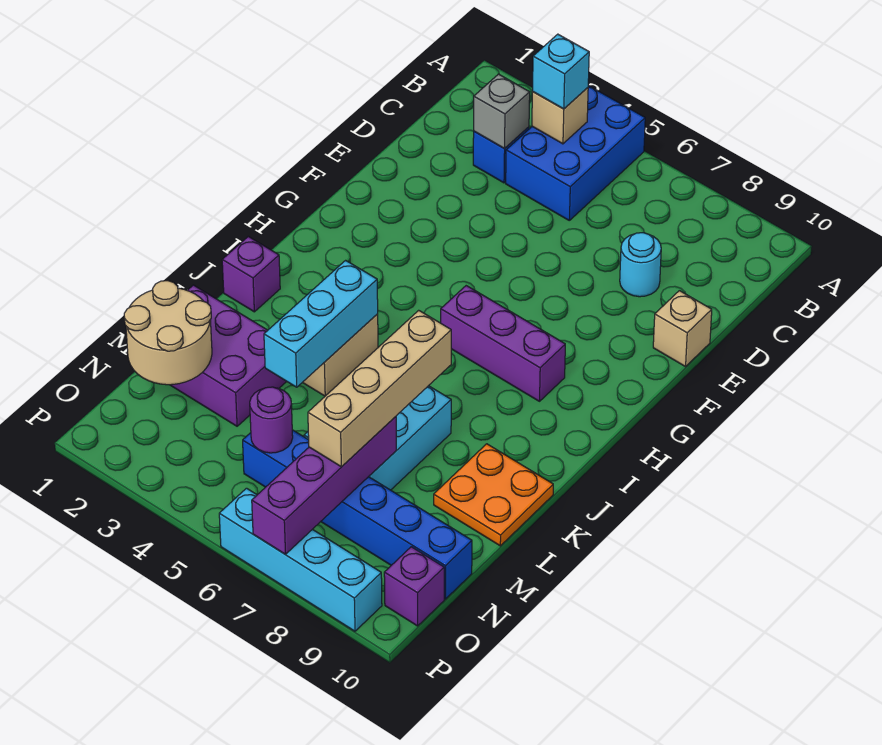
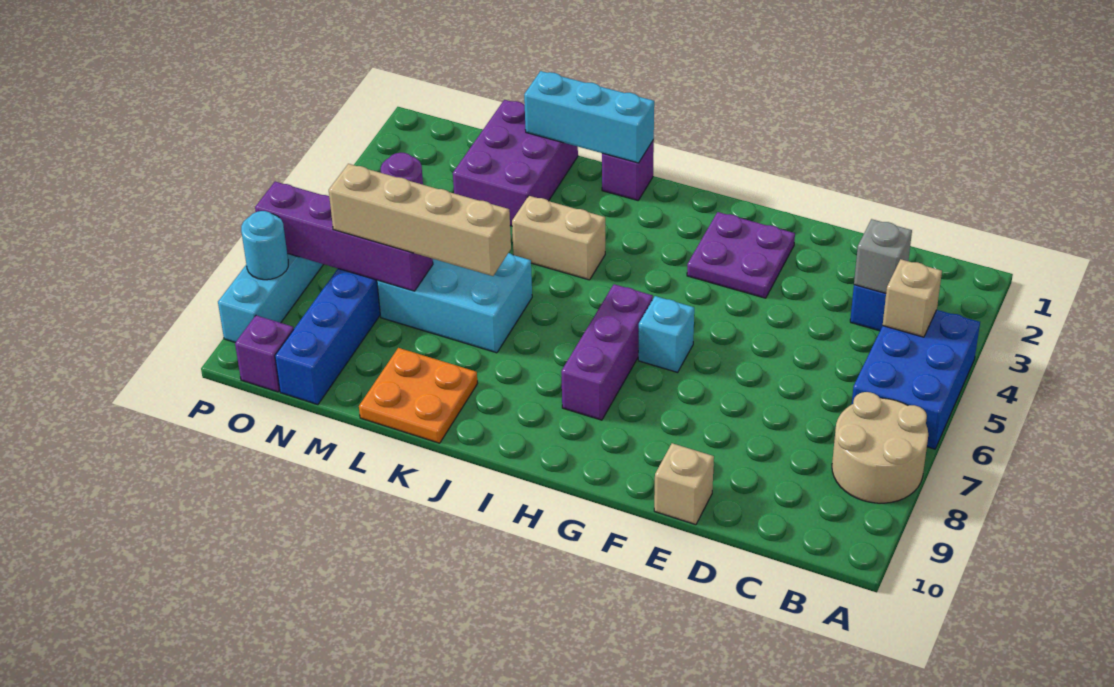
blue brick A4:C5 level 1 -> blue brick A4:B6 level 1
cyan brick B4 level 3 -> cyan brick G6 level 1
cyan round brick D8 level 1 -> cyan round brick P8 level 2
none -> purple plate F2:G3 level 1
cyan brick J4:L4 level 2 -> cyan brick J1:L1 level 2
tan round brick M1:N2 level 2 -> tan round brick A7:B8 level 1

